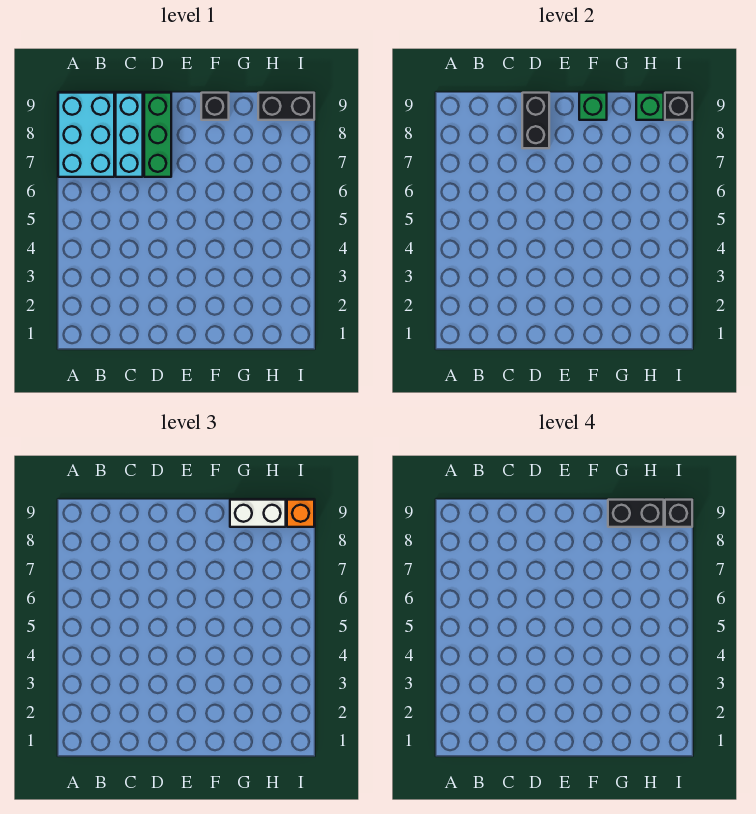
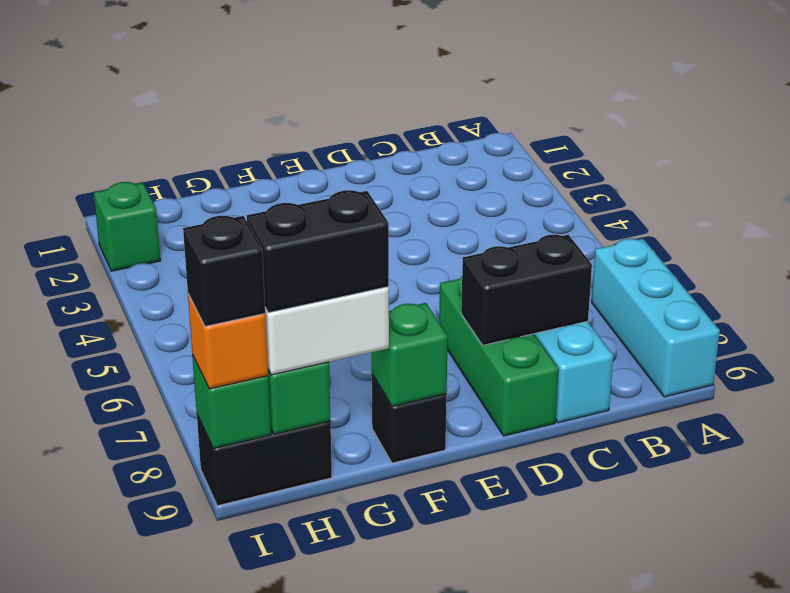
cyan brick A7:B9 level 1 -> cyan brick A7:A9 level 1
black brick D8:D9 level 2 -> black brick C8:D8 level 2
none -> green brick I2 level 1
black brick I9 level 2 -> green brick I9 level 2

